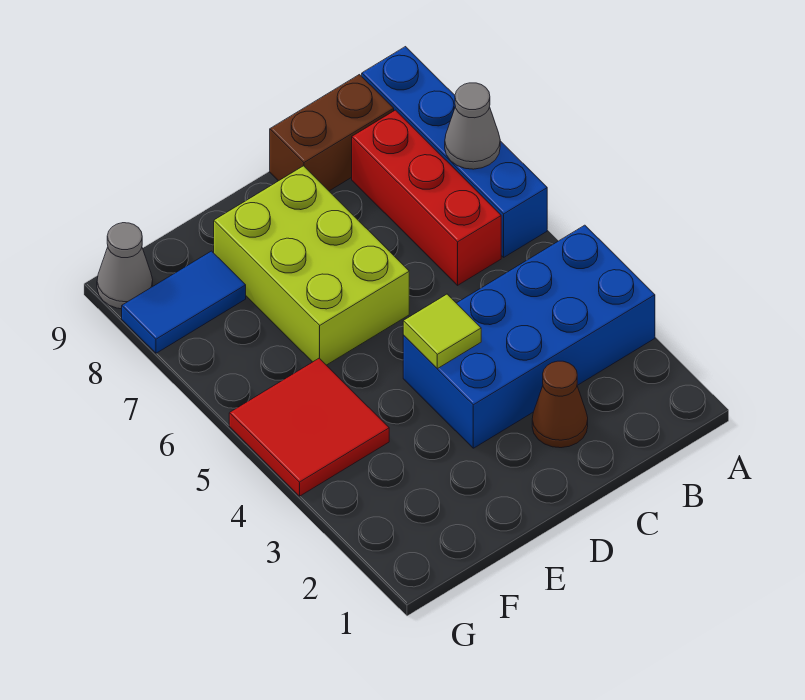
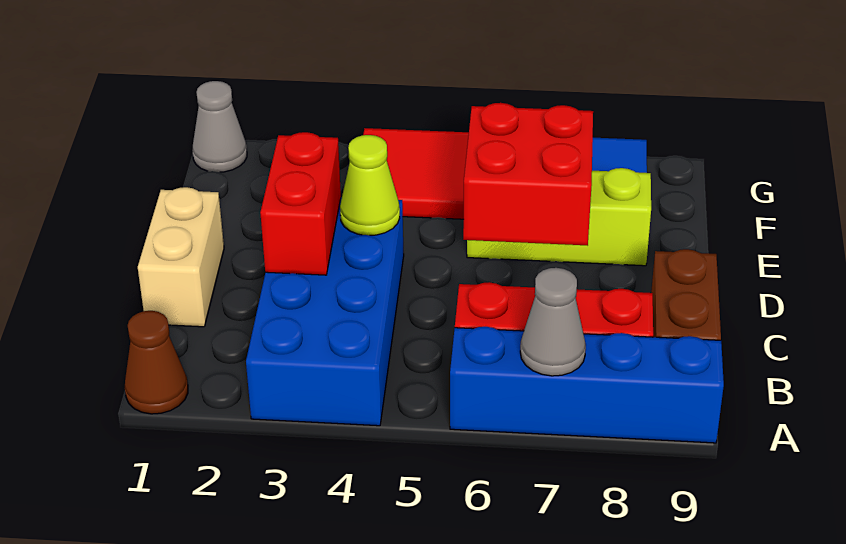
none -> tan brick C1:D1 level 1
brown cone C2 level 1 -> brown cone A1 level 1
none -> red brick C3:D3 level 2
lime tile D4 level 2 -> lime cone D4 level 2
lime brick D6:E8 level 1 -> lime brick E6:E8 level 1
none -> red brick D6:E7 level 2
grey cone G9 level 1 -> grey cone G1 level 1

